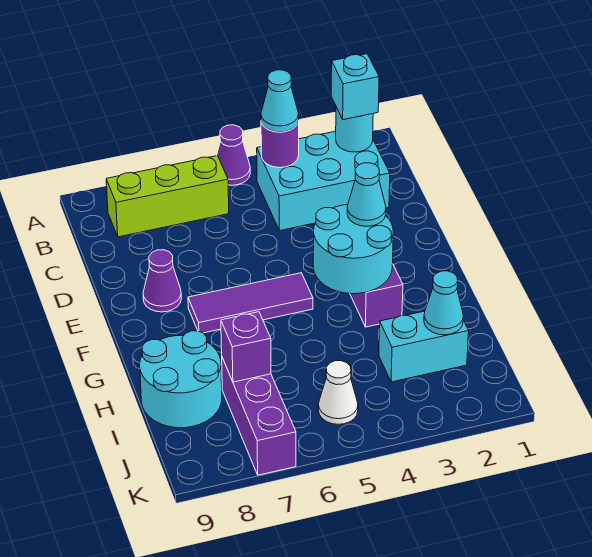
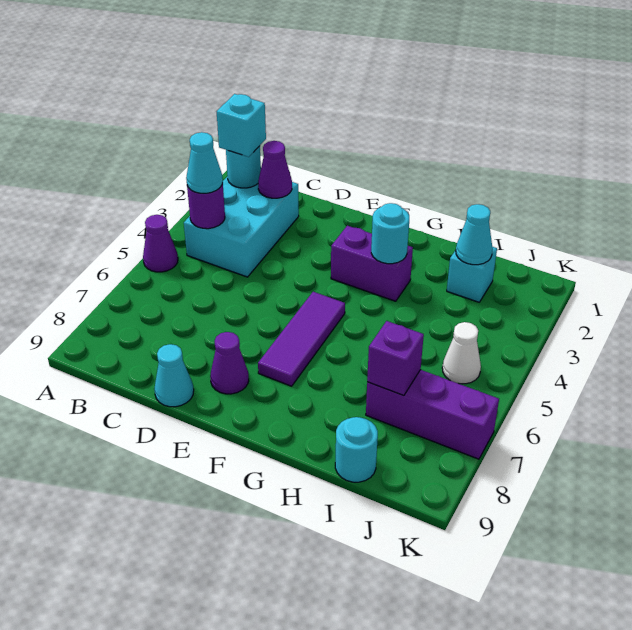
lime brick B6:B8 level 1 -> none
none -> purple cone C2 level 2
cyan round brick F3:G4 level 2 -> cyan round brick G3 level 2
cyan cone F3 level 3 -> cyan cone D9 level 1
cyan round brick H8:I9 level 1 -> cyan round brick I9 level 1
cyan brick I2:I3 level 1 -> cyan brick I2 level 1

